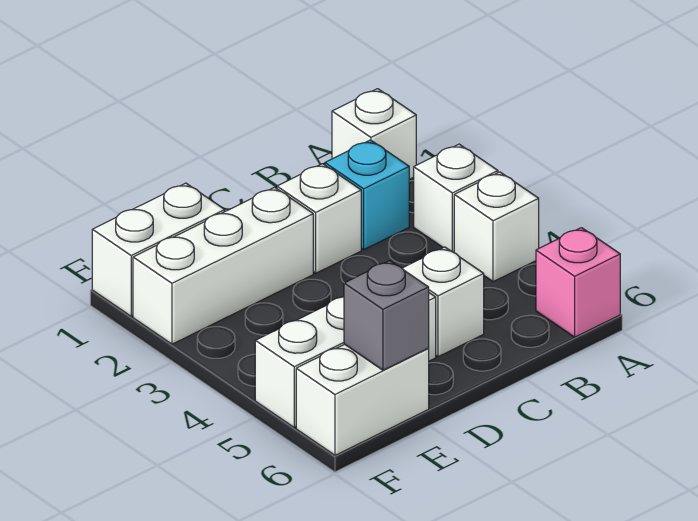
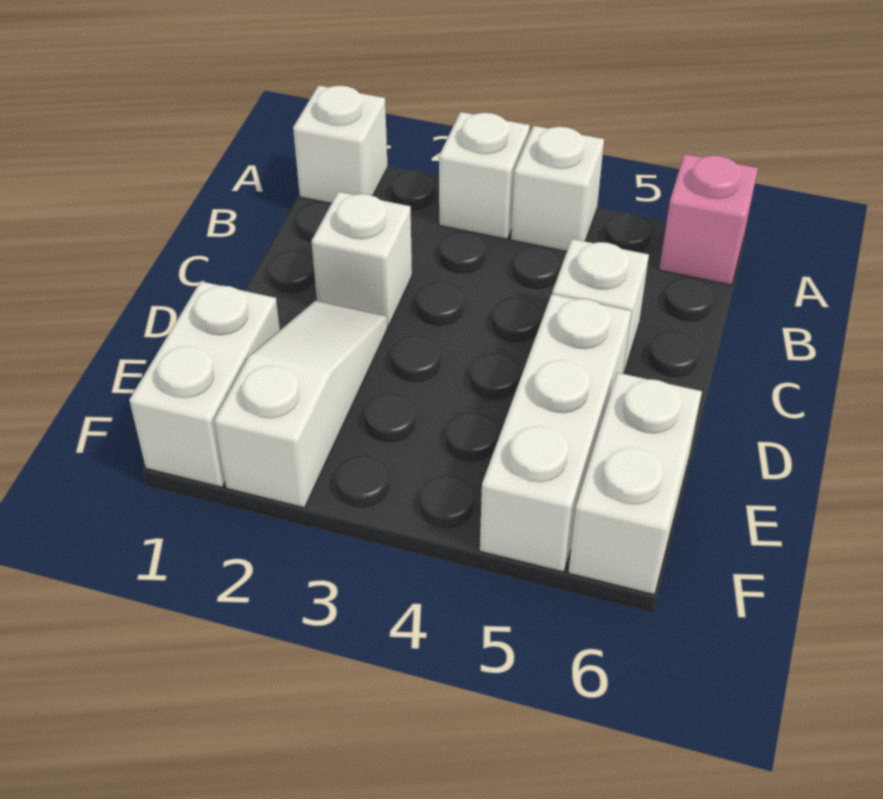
cyan brick B2 level 1 -> none
white brick D2:F2 level 1 -> white slope D2:F2 level 1 top F
grey brick E6 level 2 -> none

